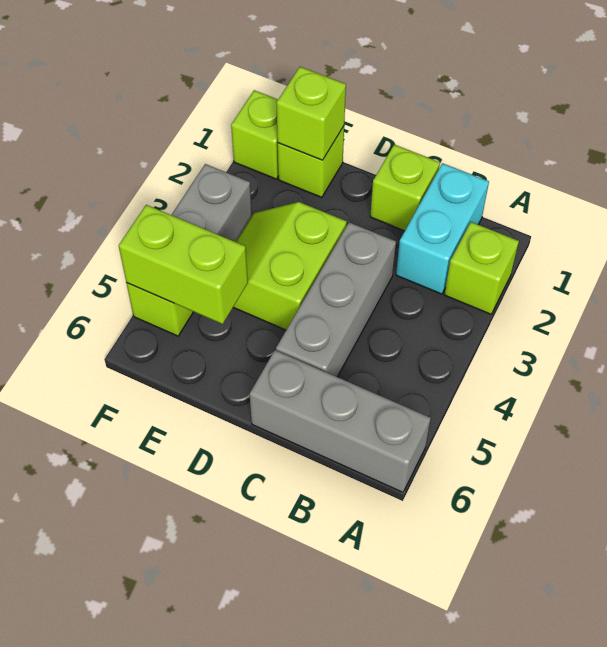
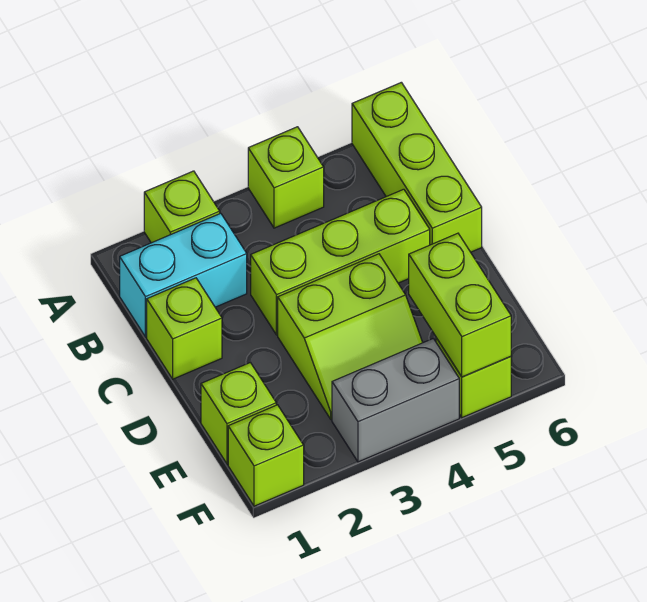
grey brick A6:C6 level 1 -> lime brick A6:C6 level 1
grey brick C3:C5 level 1 -> lime brick C3:C5 level 1
lime brick E1 level 2 -> lime brick A4 level 1

